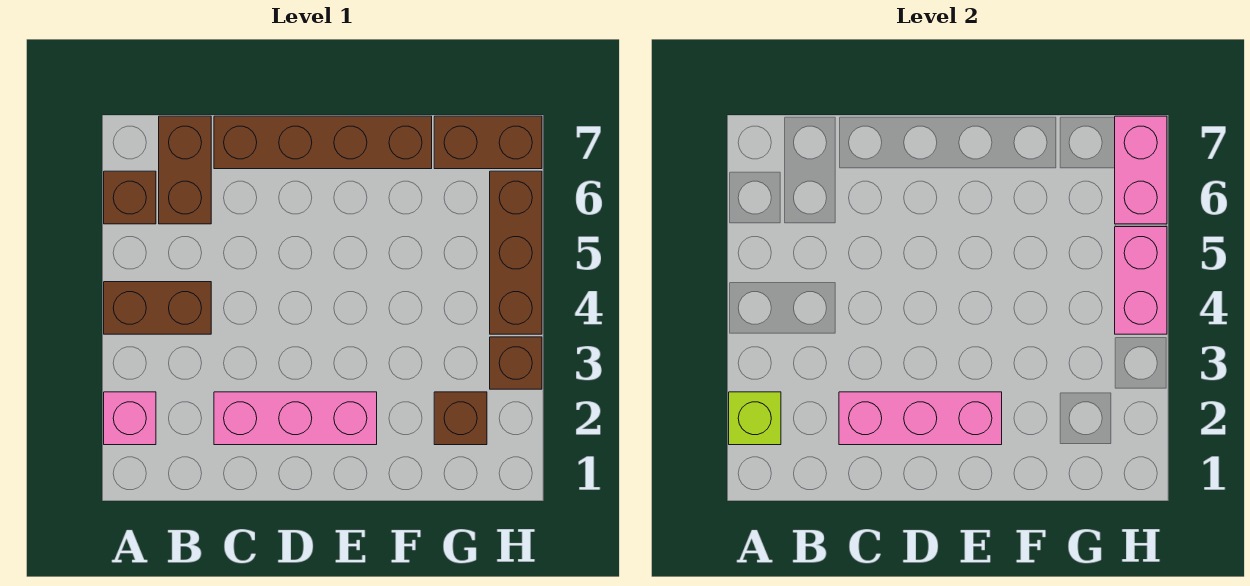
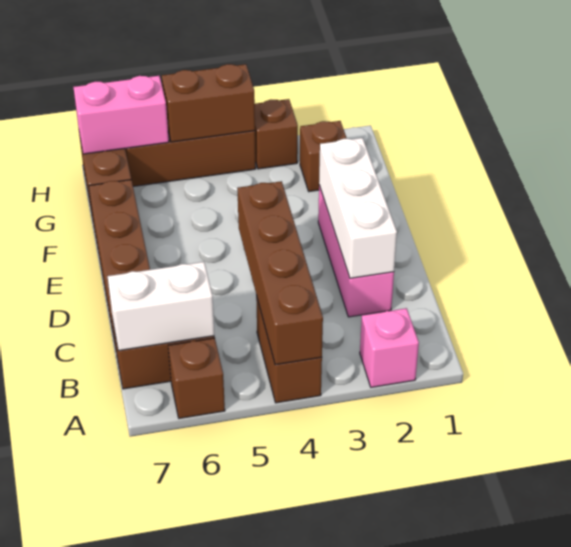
lime brick A2 level 2 -> none
none -> brown brick A4:D4 level 2
none -> white brick B6:B7 level 2
pink brick C2:E2 level 2 -> white brick C2:E2 level 2
pink brick H4:H5 level 2 -> brown brick H4:H5 level 2

